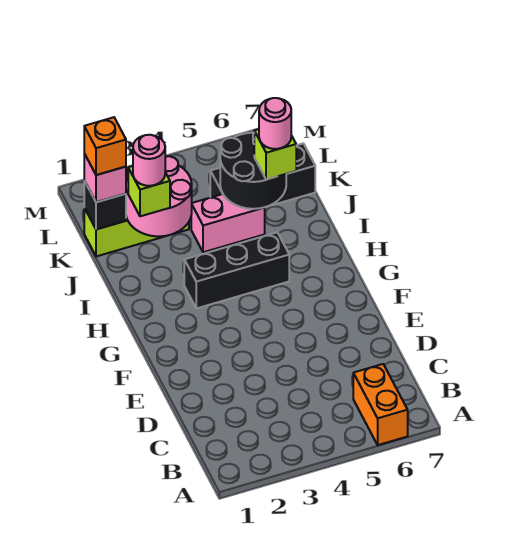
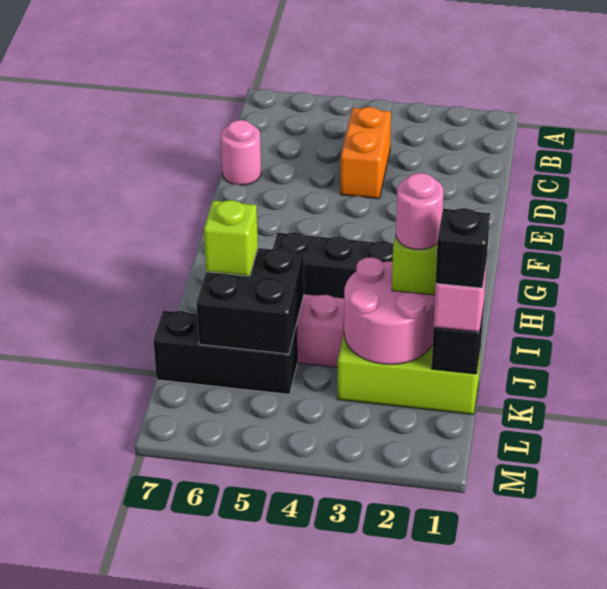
orange brick A6:B6 level 1 -> orange brick C4:D4 level 1
black round brick J5:K6 level 2 -> black brick J5:K6 level 2
pink round brick J6 level 4 -> pink round brick D7 level 1
orange brick K1 level 4 -> black brick K1 level 4

